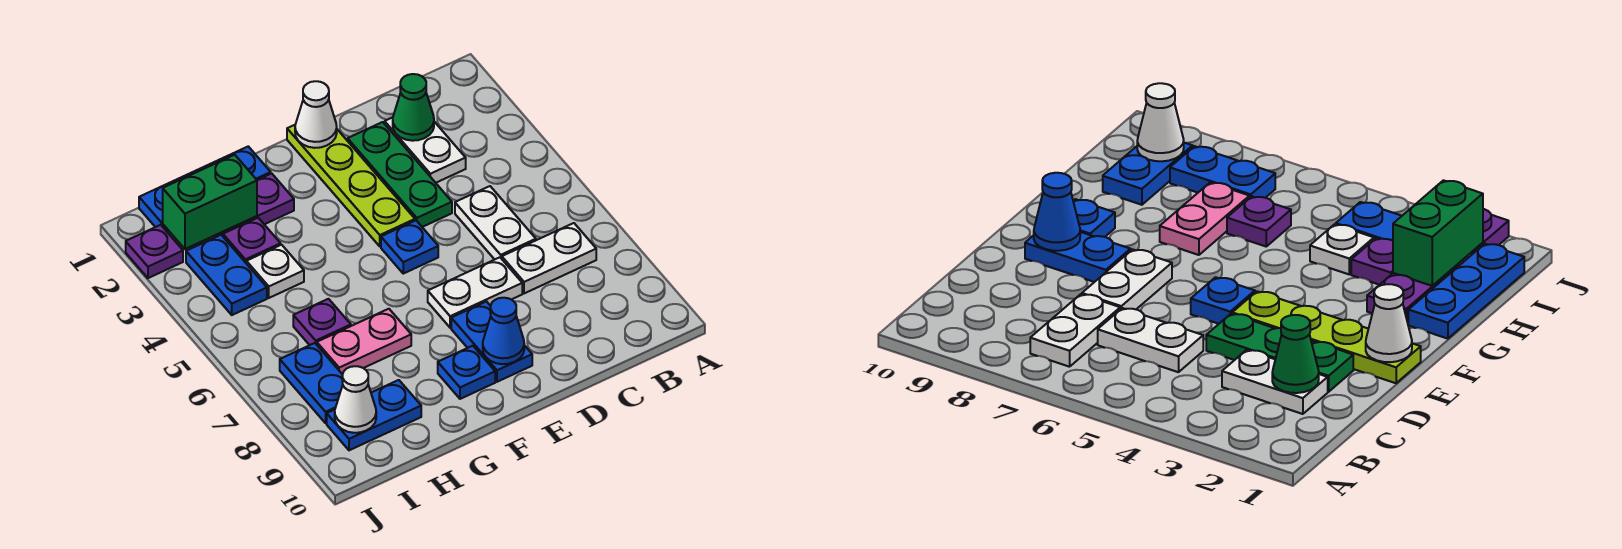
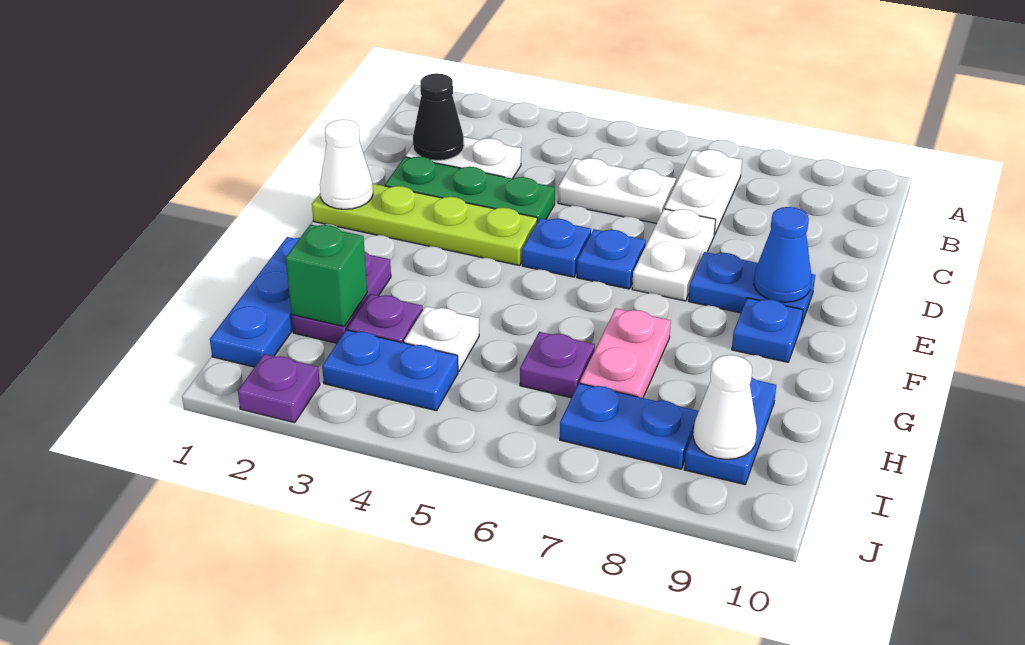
green cone C2 level 2 -> black cone C2 level 2
none -> blue plate E6 level 1
green brick H2:I2 level 2 -> green brick H2 level 2

